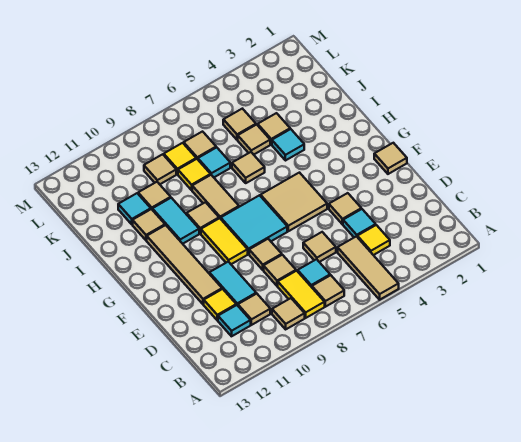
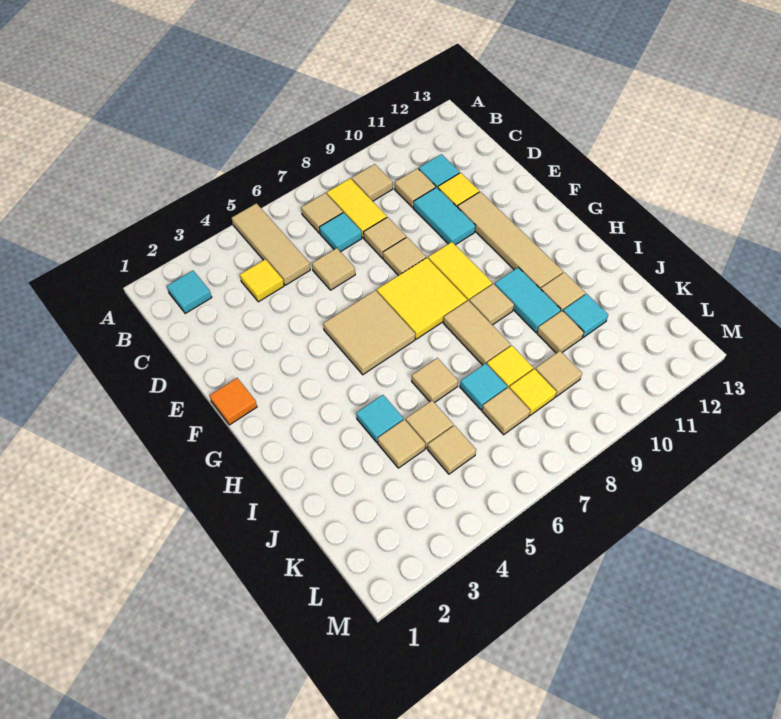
cyan tile D4 level 1 -> cyan tile B2 level 1
tan tile E4 level 1 -> none
tan tile F1 level 1 -> orange tile F1 level 1
cyan tile F7:G8 level 1 -> yellow tile F7:G8 level 1

